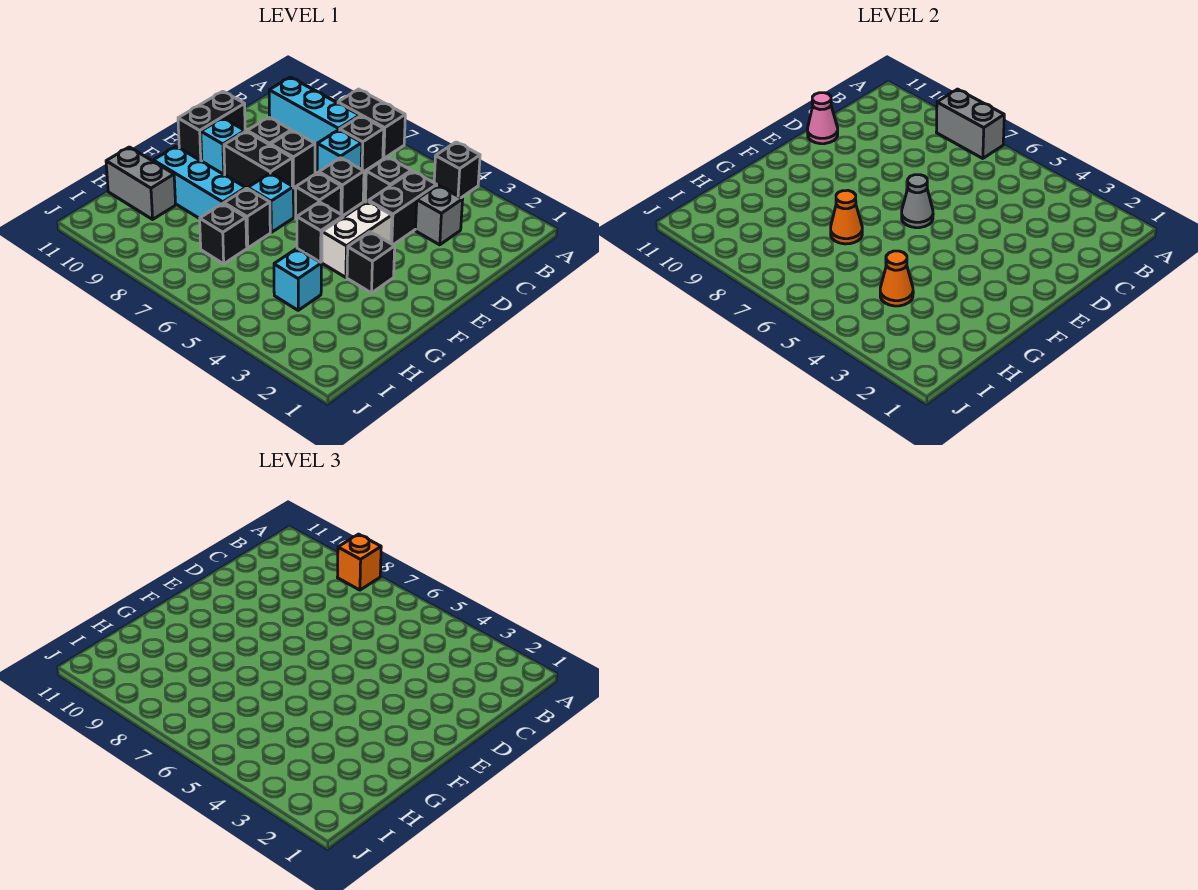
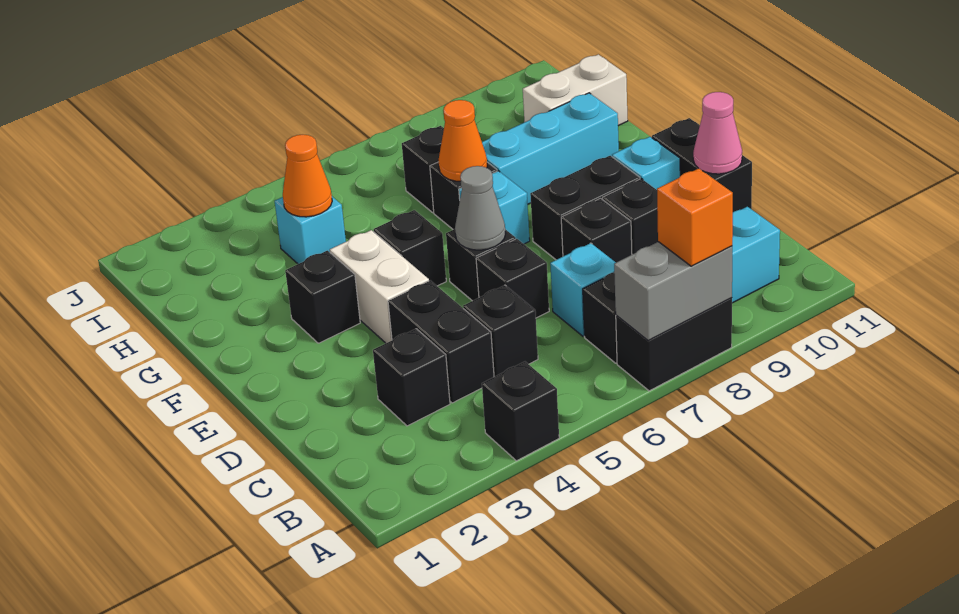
grey brick C3 level 1 -> black brick C3 level 1
grey brick H10:H11 level 1 -> white brick H10:H11 level 1

